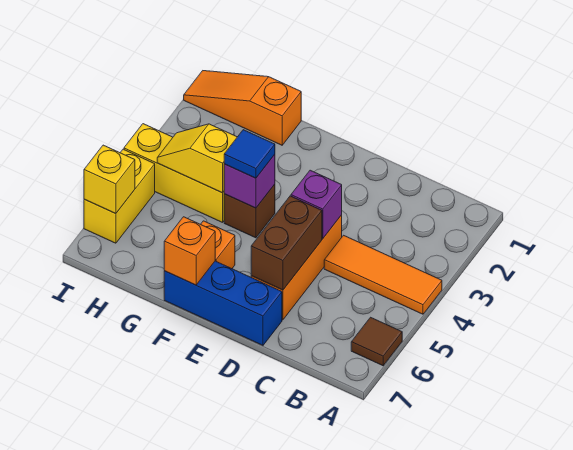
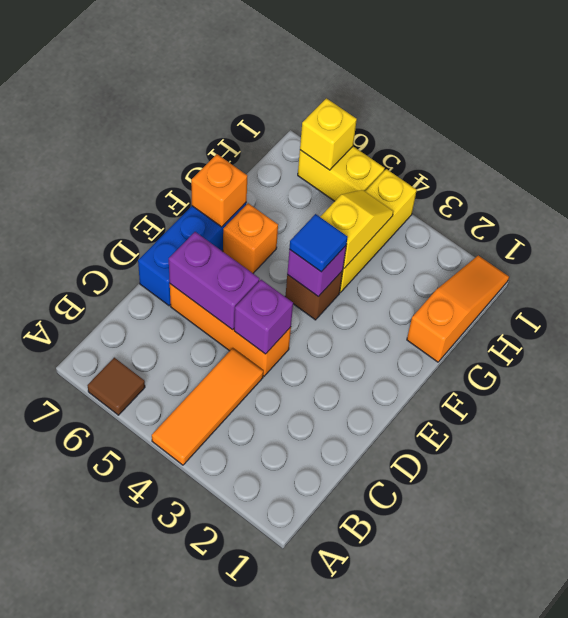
brown brick D5:D6 level 2 -> purple brick D5:D6 level 2

